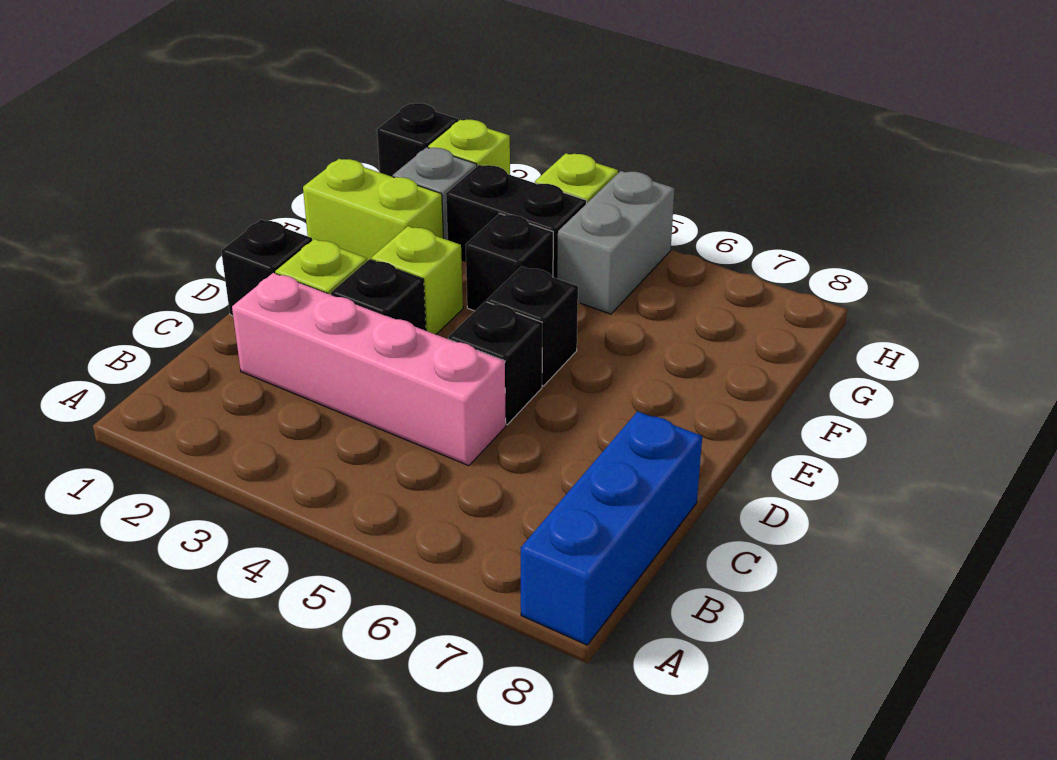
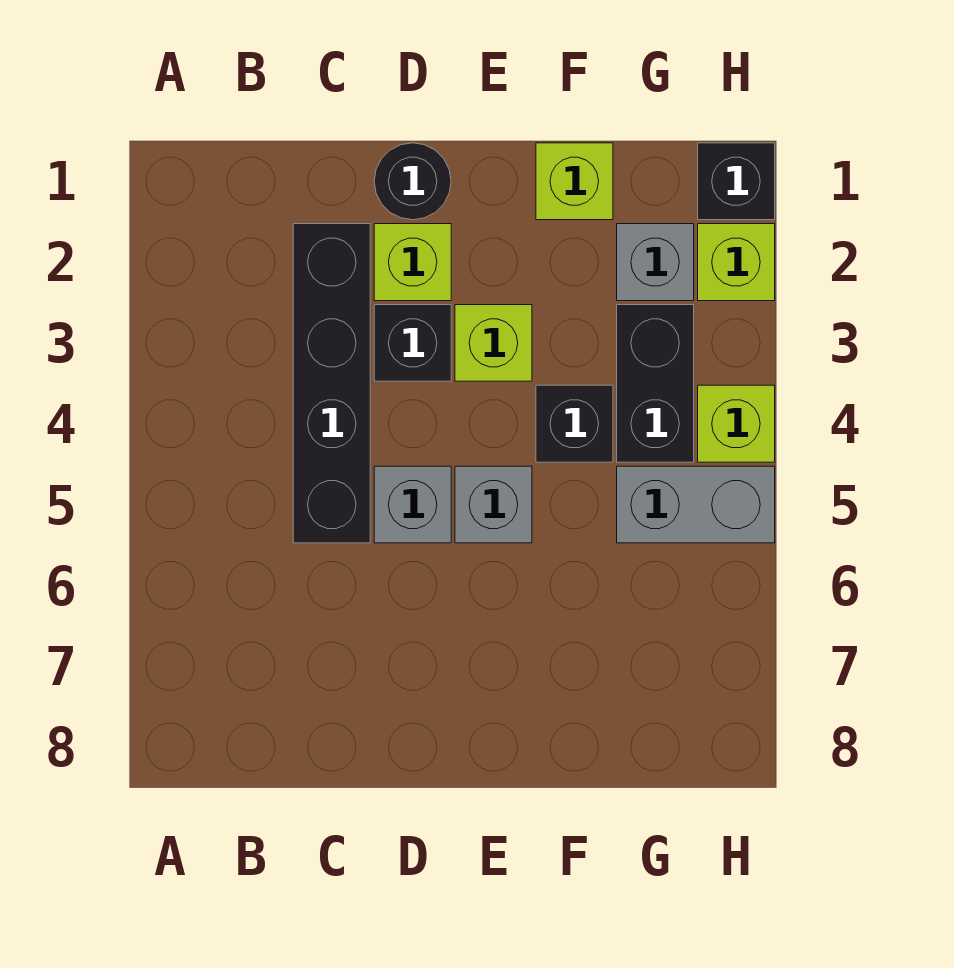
blue brick A8:C8 level 1 -> none
pink brick C2:C5 level 1 -> black brick C2:C5 level 1
black brick D1 level 1 -> black round brick D1 level 1
black brick D5 level 1 -> grey brick D5 level 1
black brick E5 level 1 -> grey brick E5 level 1
lime brick F1:F2 level 1 -> lime brick F1 level 1

